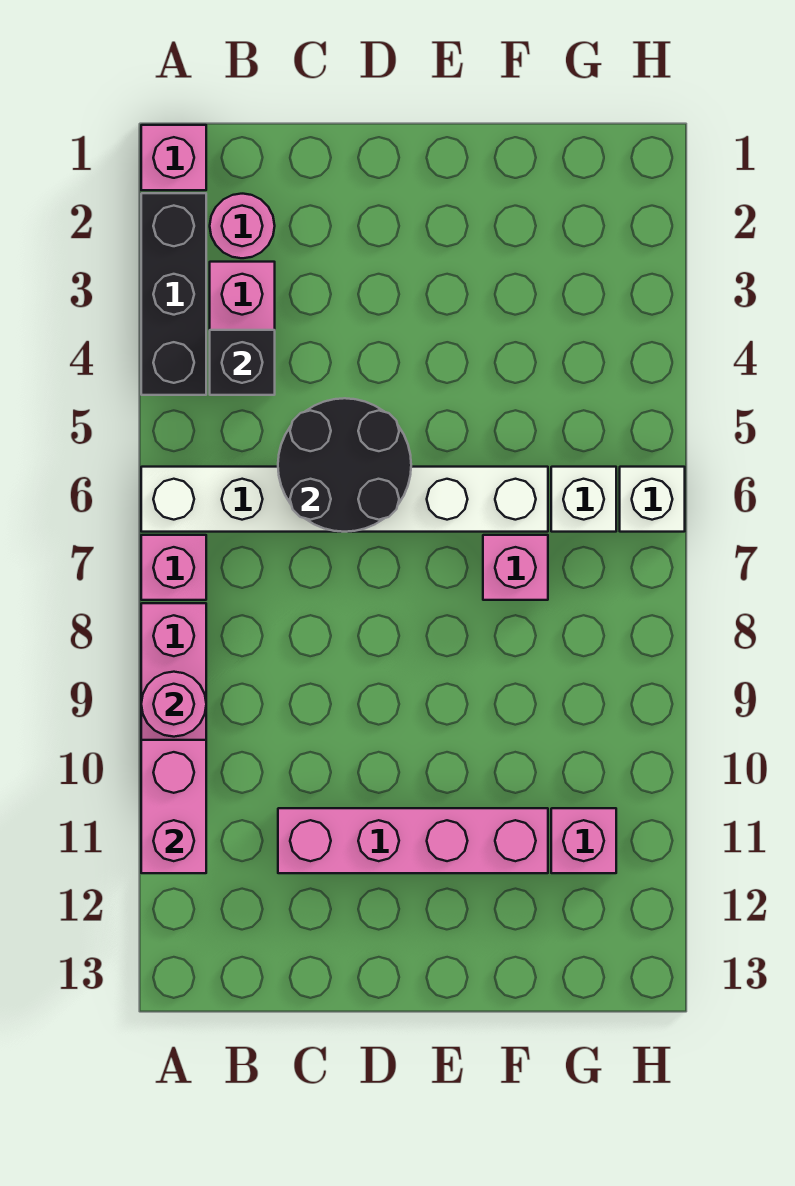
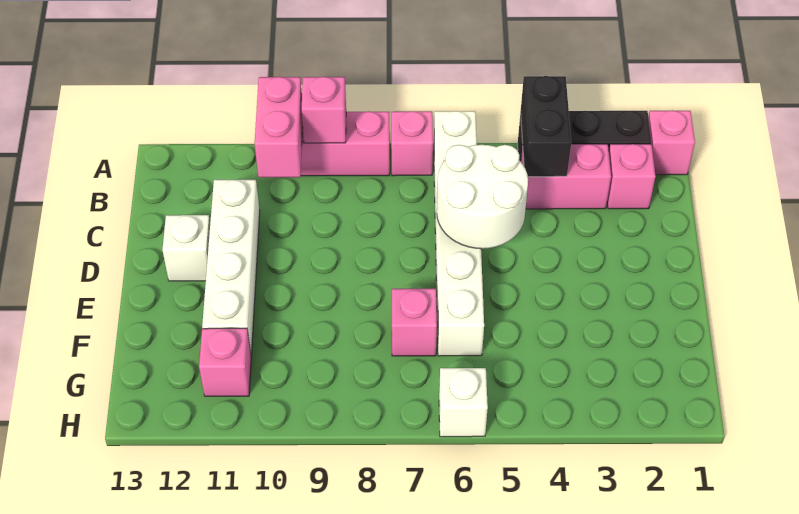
pink round brick A9 level 2 -> pink brick A9 level 2
pink brick A10:A11 level 2 -> pink brick A10:B10 level 2
pink round brick B2 level 1 -> pink brick B2 level 1
black brick B4 level 2 -> black brick A4:B4 level 2
black round brick C5:D6 level 2 -> white round brick C5:D6 level 2
pink brick C11:F11 level 1 -> white brick C11:F11 level 1
white brick G6 level 1 -> white brick D12 level 1

